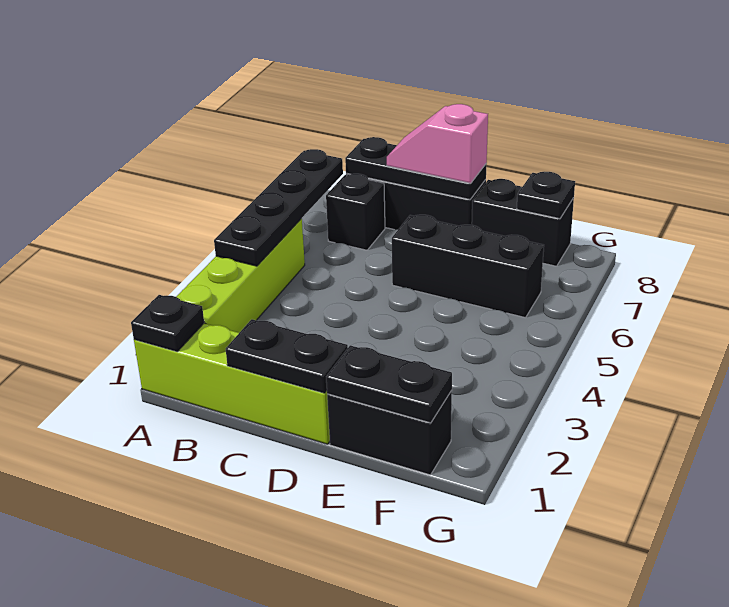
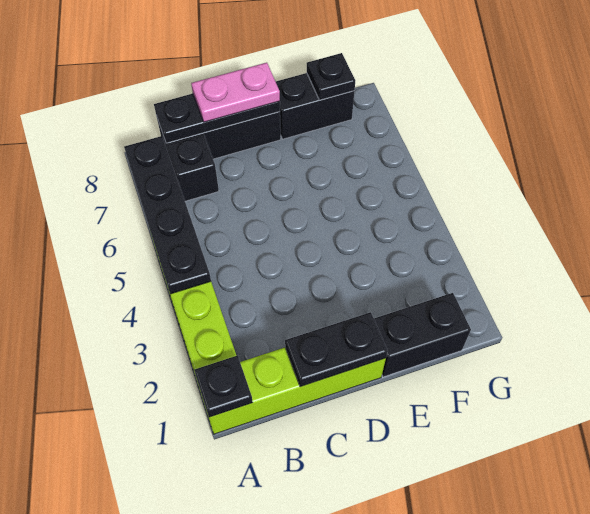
pink slope C8:D8 level 3 top D -> pink plate C8:D8 level 3
black brick D6:F6 level 1 -> none
black plate E1:F1 level 2 -> none

